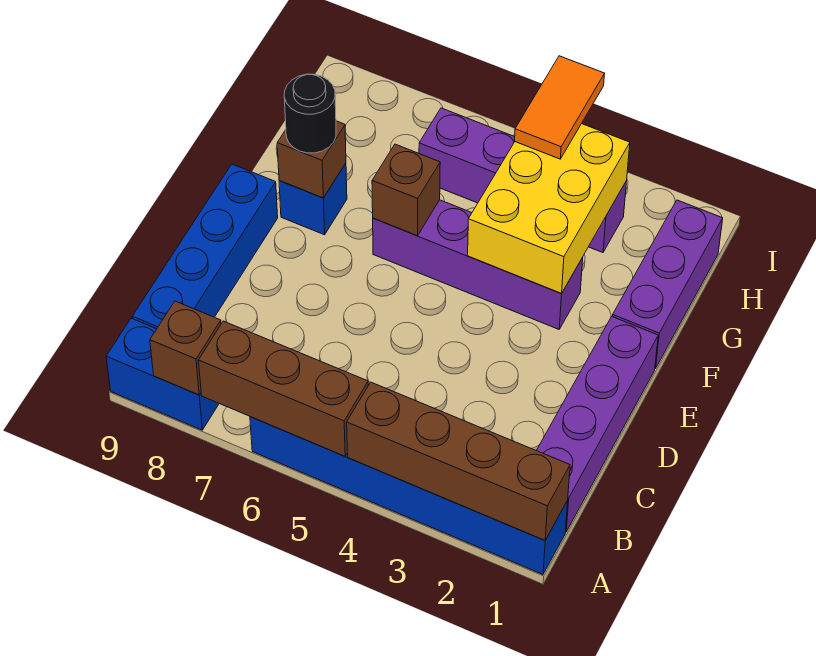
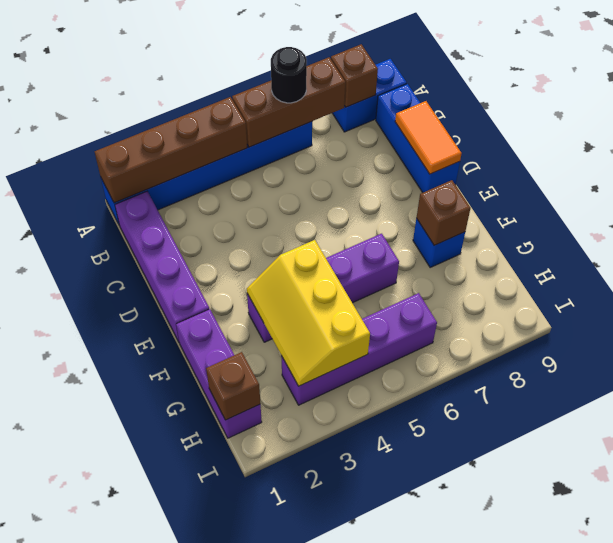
blue brick B9:E9 level 1 -> blue brick B9:D9 level 1
yellow brick F3:H4 level 2 -> yellow slope F3:H4 level 2 top 4
brown brick F6 level 2 -> brown brick H1 level 2
black round brick F8 level 3 -> black round brick A6 level 3
orange tile H4:I4 level 3 -> orange tile C9:D9 level 2

